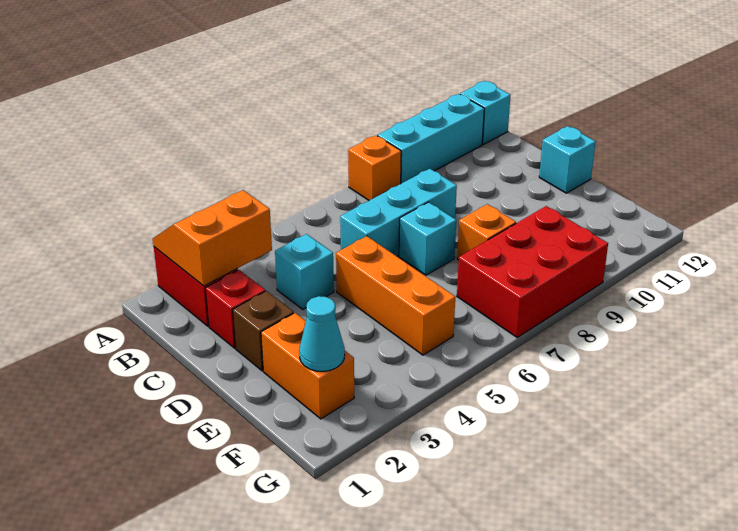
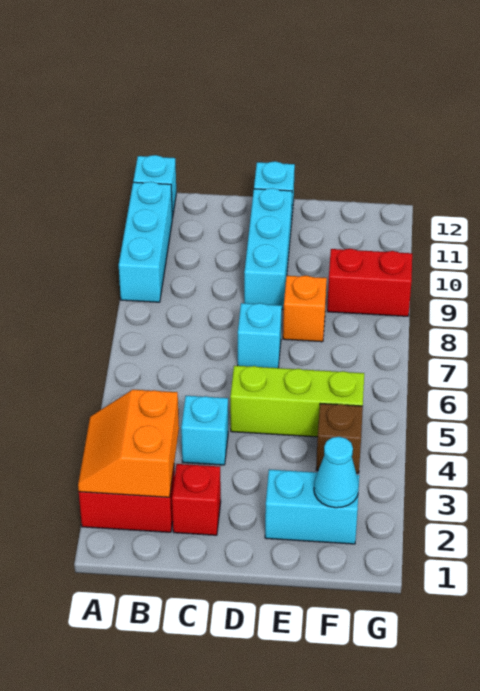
orange brick A8 level 1 -> none
cyan brick C6:C8 level 1 -> cyan brick D9:D11 level 1
brown brick D2 level 1 -> brown brick F4 level 1
orange brick D5:F5 level 1 -> lime brick D5:F5 level 1
orange brick E2:F2 level 1 -> cyan brick E2:F2 level 1
red brick F7:G9 level 1 -> red brick F9:G9 level 1

